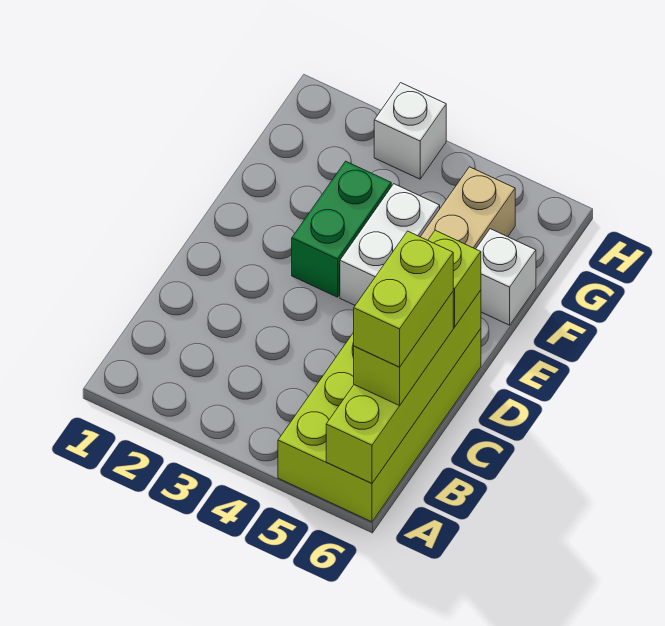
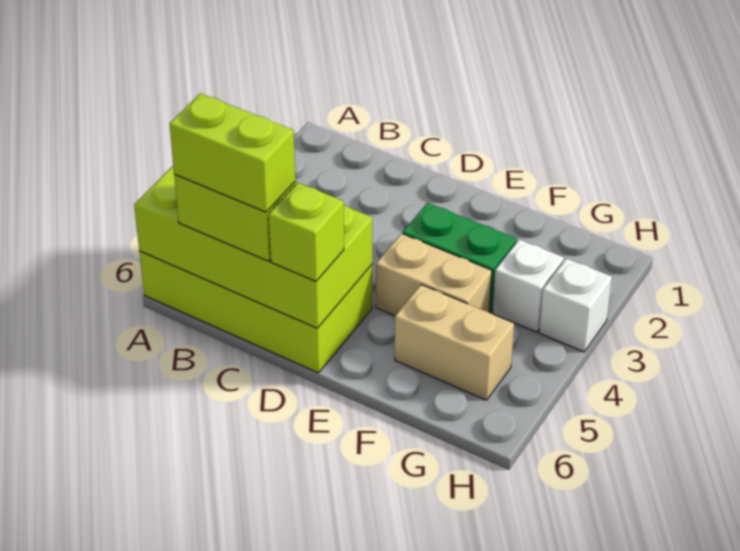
lime brick A6:D6 level 2 -> lime brick A5:D6 level 2
white brick E4:F4 level 1 -> tan brick E4:F4 level 1
white brick F6 level 1 -> white brick G3 level 1

